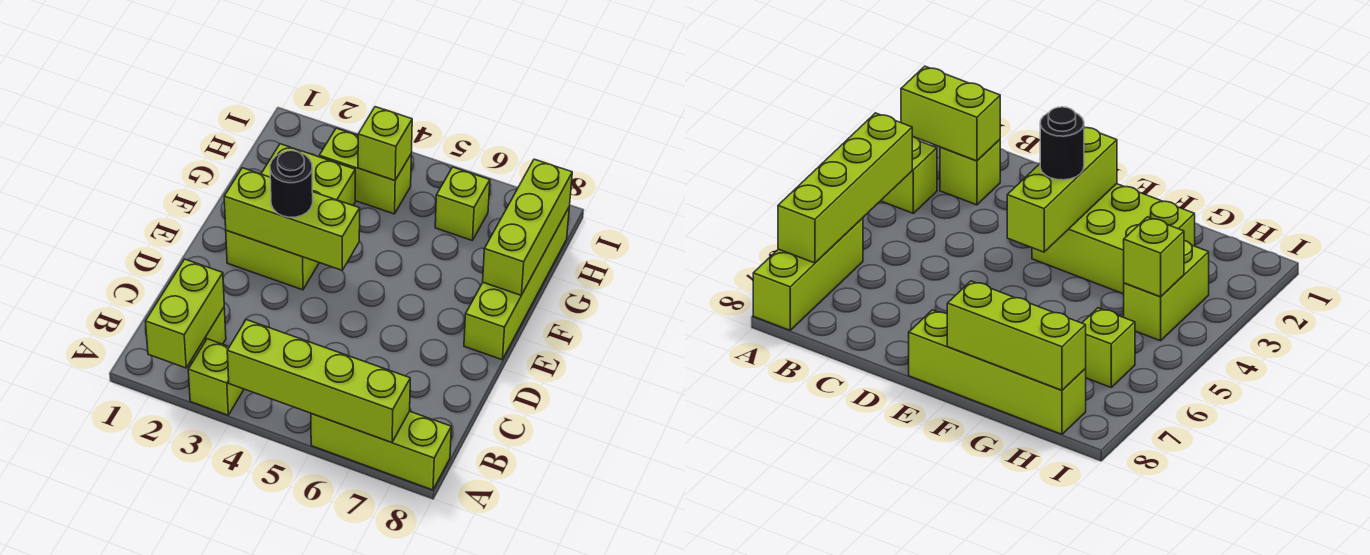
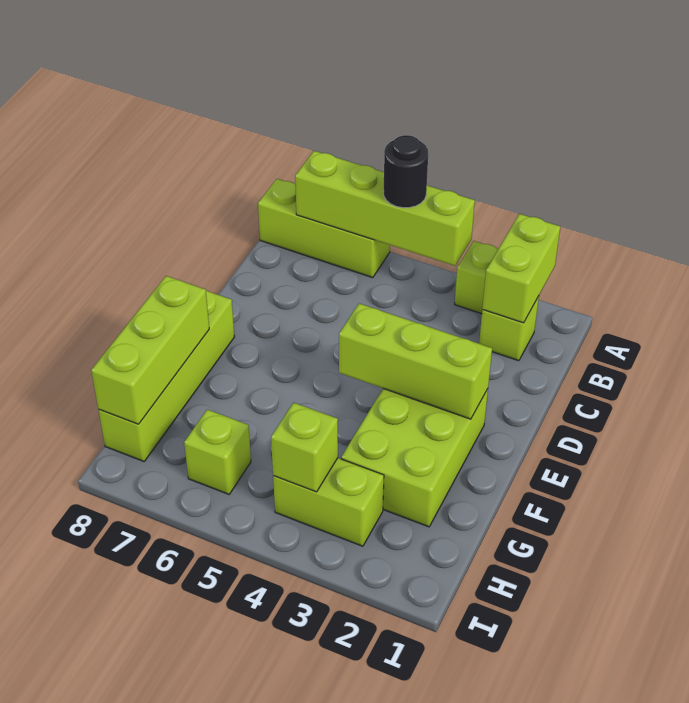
black round brick E3 level 3 -> black round brick A5 level 3

